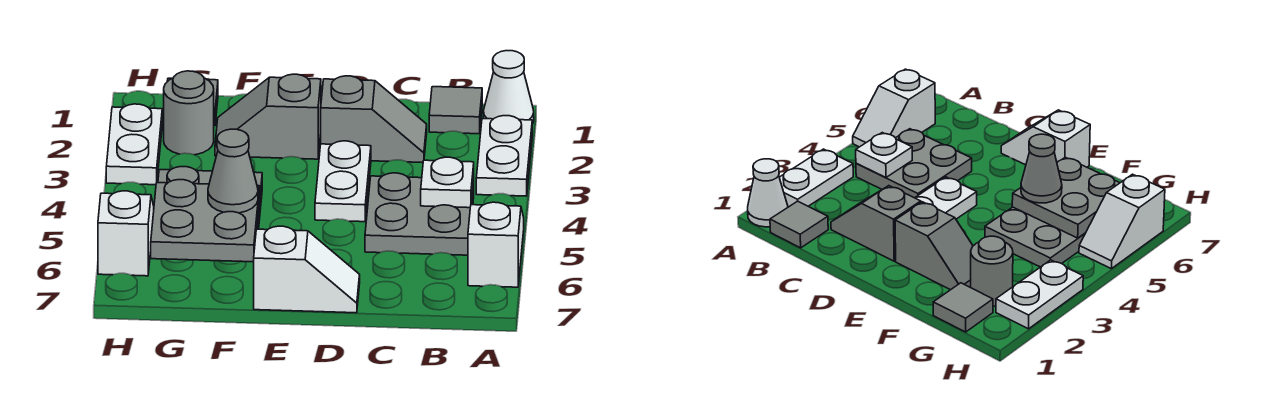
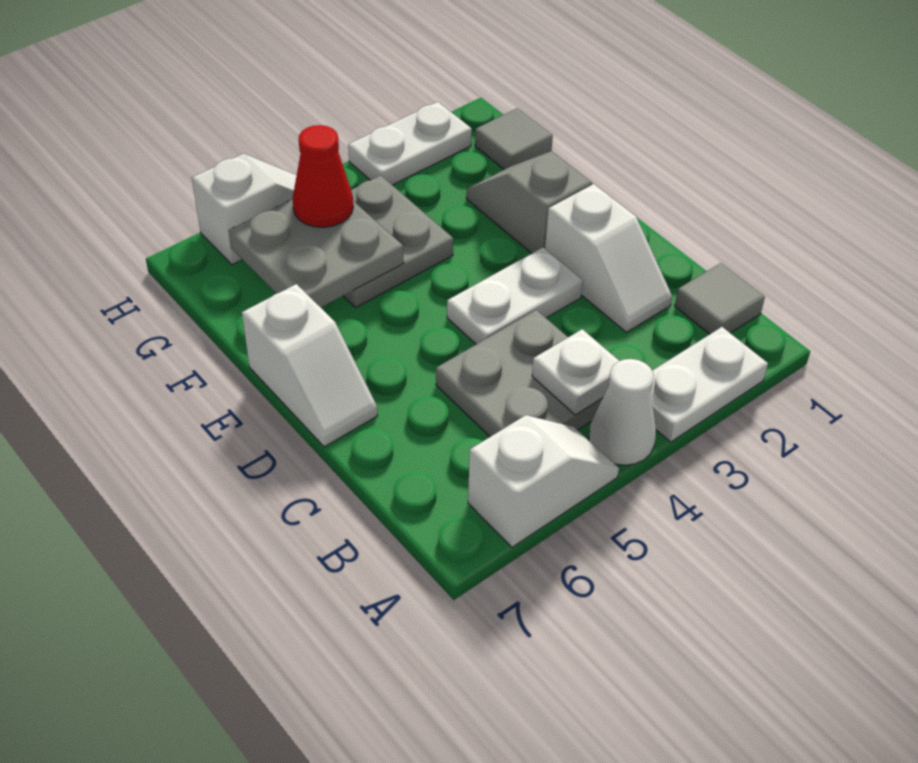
white cone A1 level 1 -> white cone A4 level 1
grey slope C2:D2 level 1 top D -> white slope C2:D2 level 1 top D
grey cone F5 level 3 -> none
grey round brick G2 level 1 -> none
none -> red cone G5 level 3

